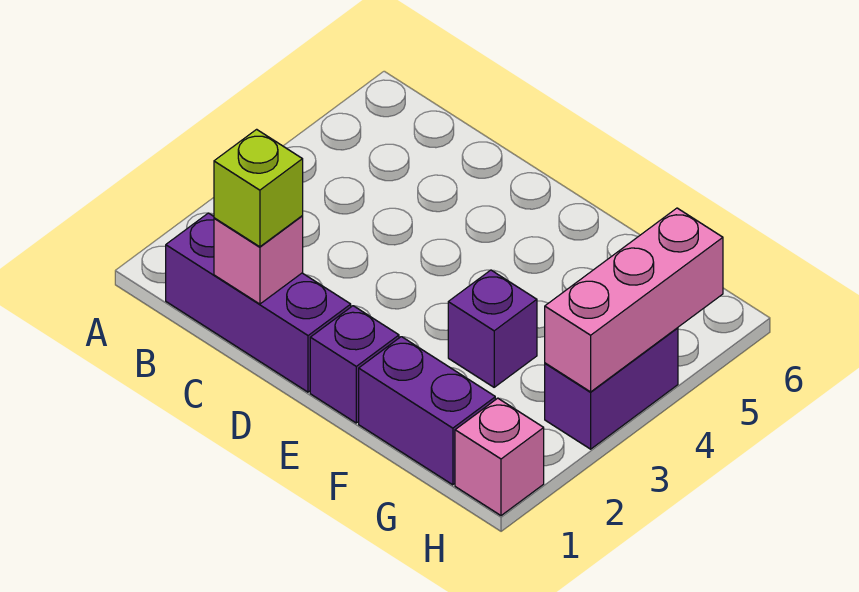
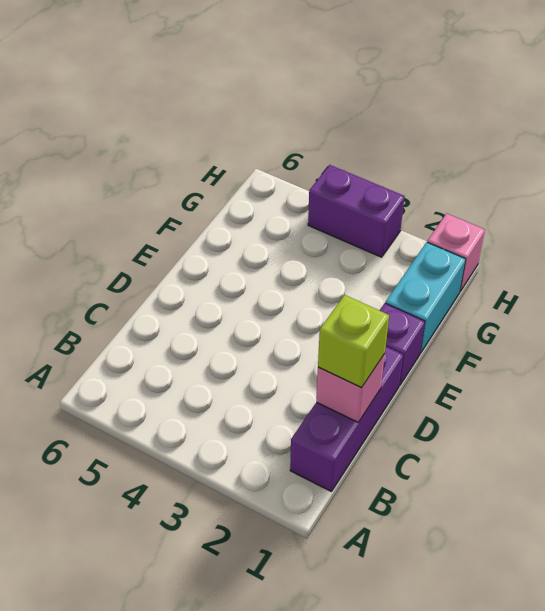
purple brick F1:G1 level 1 -> cyan brick F1:G1 level 1
purple brick F3 level 1 -> none
pink brick H3:H5 level 2 -> none

